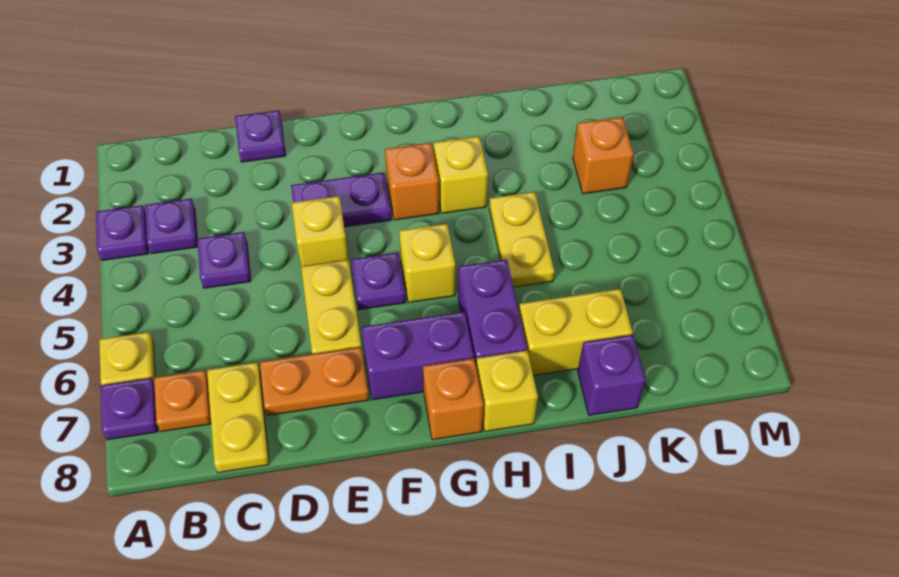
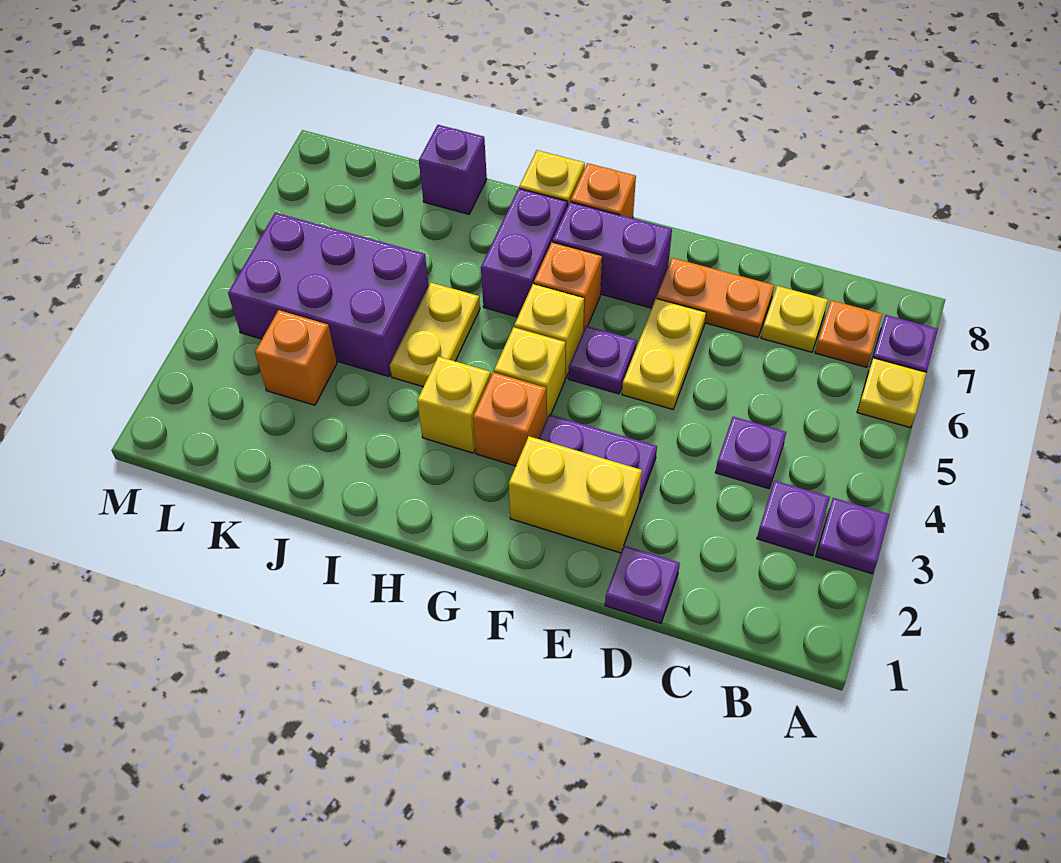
yellow plate C7:C8 level 1 -> yellow plate C7 level 1
yellow brick E4 level 1 -> yellow brick G4 level 1
none -> orange brick G6 level 1
yellow brick I7:J7 level 1 -> yellow brick E2:F2 level 1
none -> purple brick J4:L5 level 1

